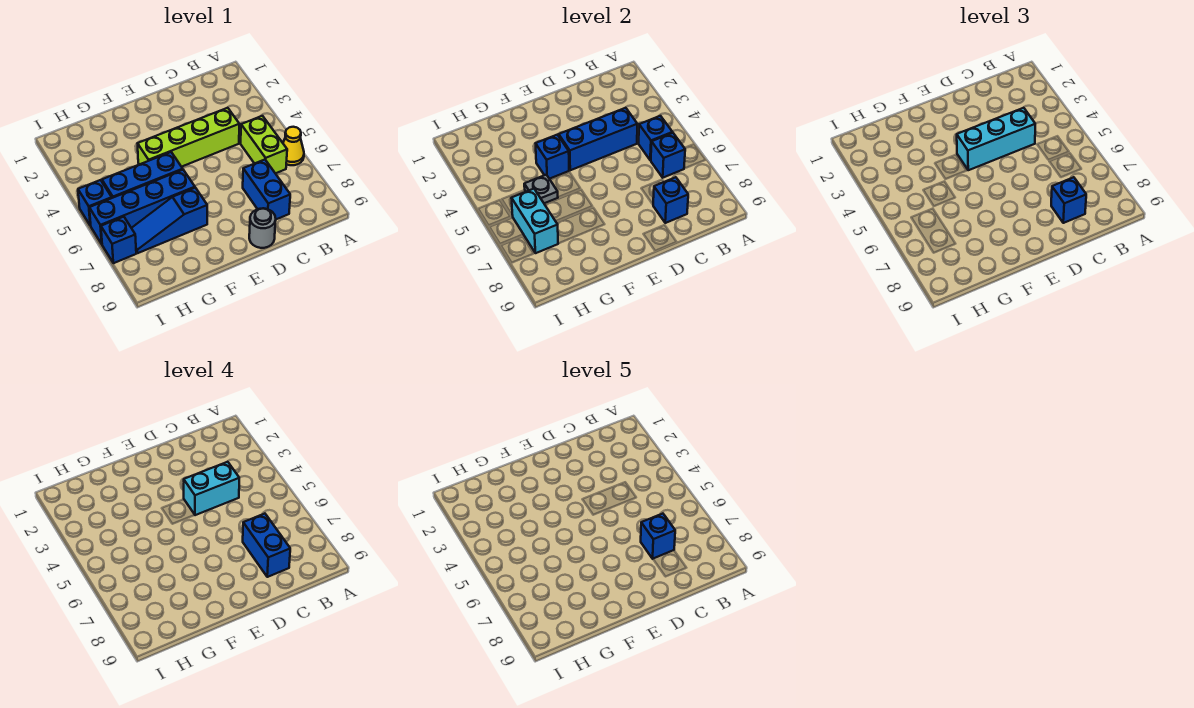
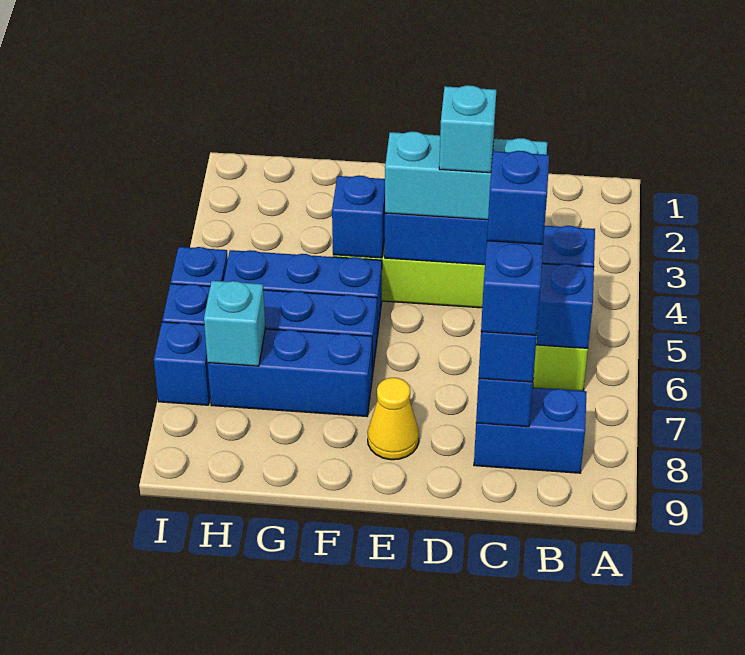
yellow cone A6 level 1 -> yellow cone E8 level 1
cyan brick C4:D4 level 4 -> cyan brick D4 level 4
blue brick C7:C8 level 1 -> blue brick B8:C8 level 1
grey round brick D9 level 1 -> none
blue slope F7:H7 level 1 top F -> blue brick F7:H7 level 1
grey plate G5 level 2 -> none
cyan brick H6:H7 level 2 -> cyan brick H7 level 2

